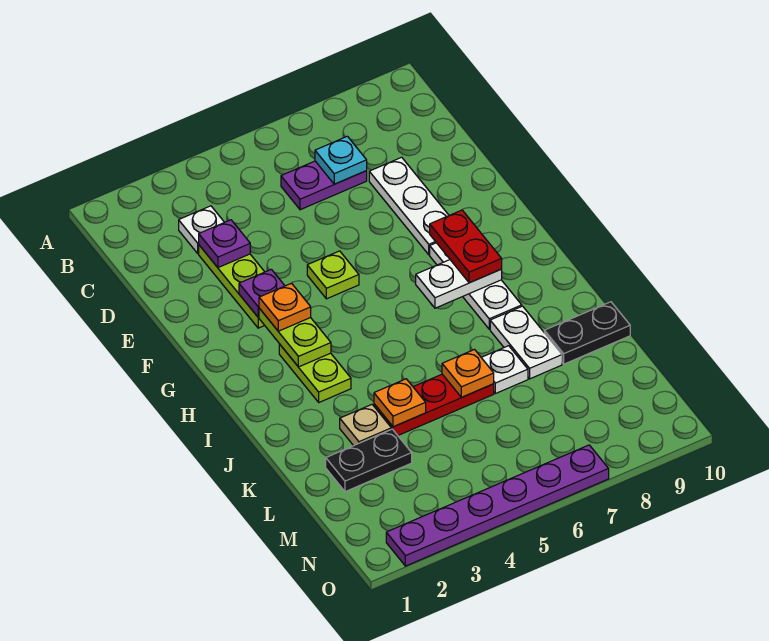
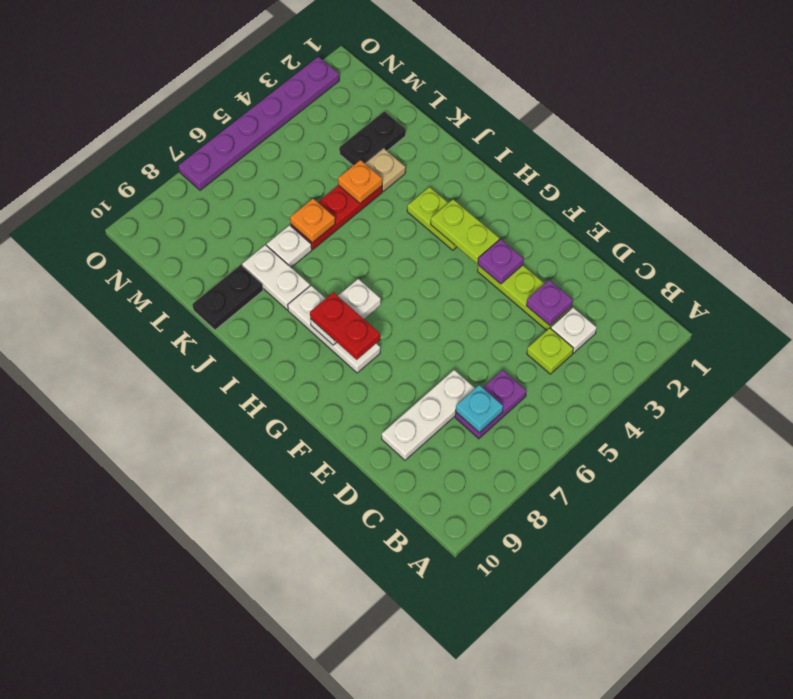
white plate D8:F8 level 1 -> white plate D7:D9 level 1
lime plate F5 level 1 -> lime plate C4 level 1
orange plate G3 level 3 -> none

